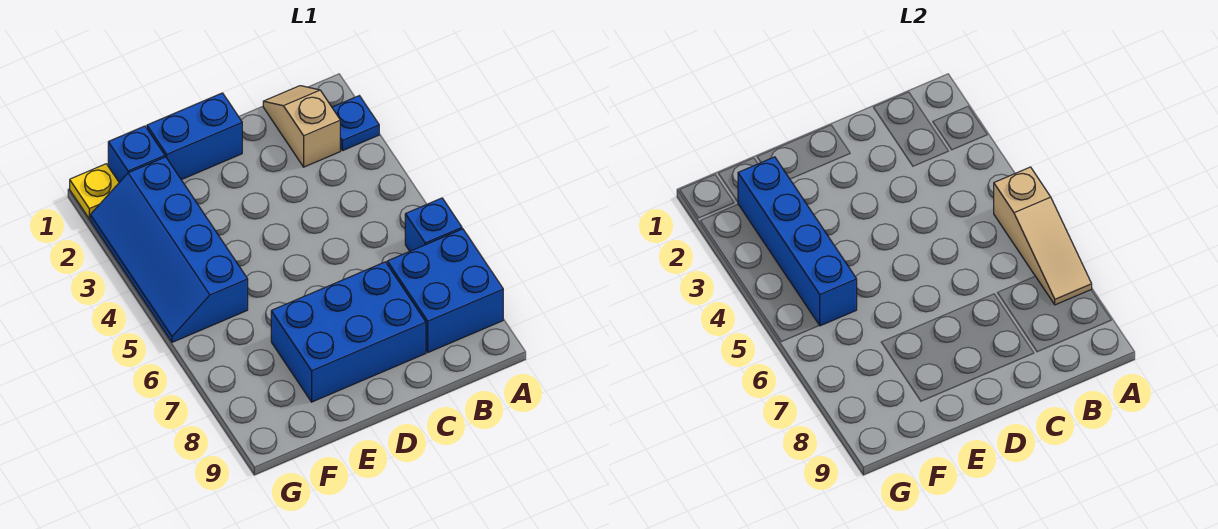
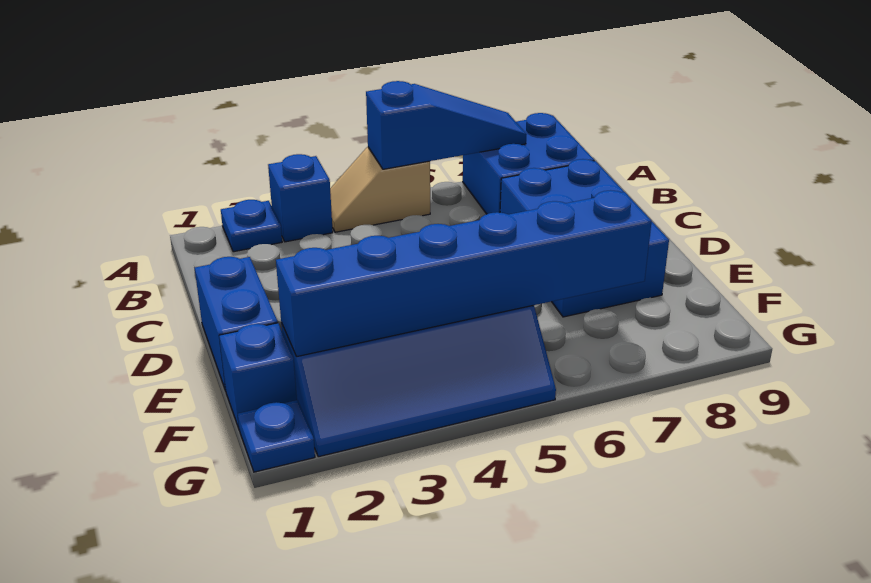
tan slope A5:A7 level 2 top 5 -> blue slope A5:A7 level 2 top 5
blue brick A6 level 1 -> blue brick A3 level 1
tan slope B1:B2 level 1 top 2 -> tan slope A4:A5 level 1 top 5
blue brick F2:F5 level 2 -> blue brick F2:F7 level 2
yellow plate G1 level 1 -> blue plate G1 level 1

